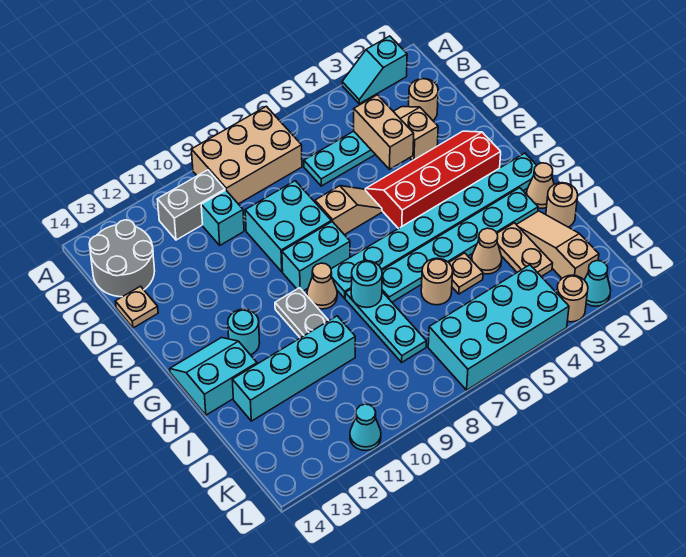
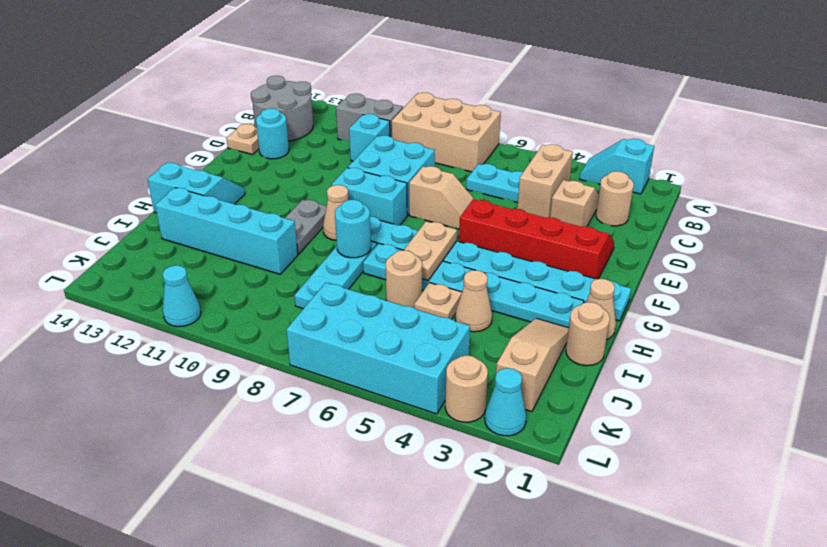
cyan round brick G12 level 1 -> cyan round brick D13 level 1
tan plate I3:J3 level 1 -> tan plate G6:H6 level 2

